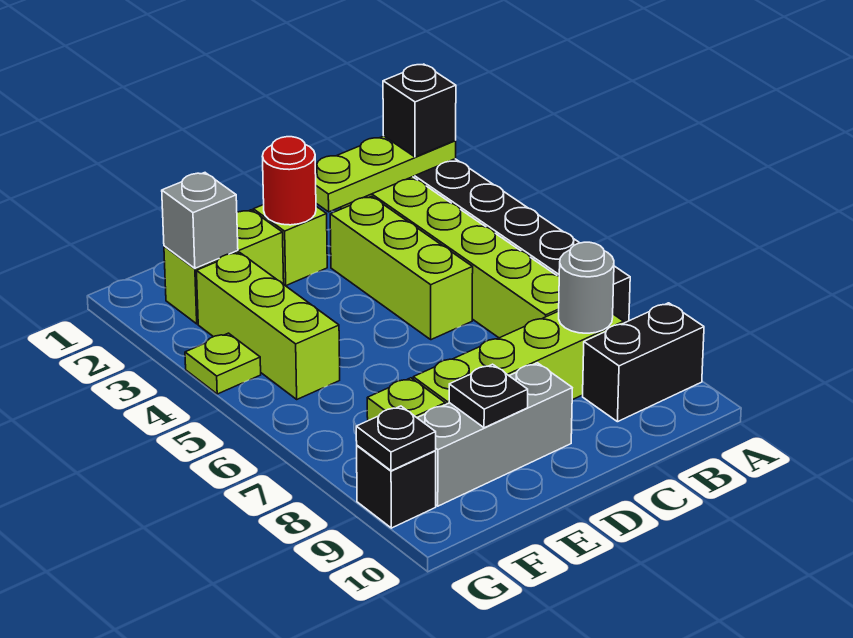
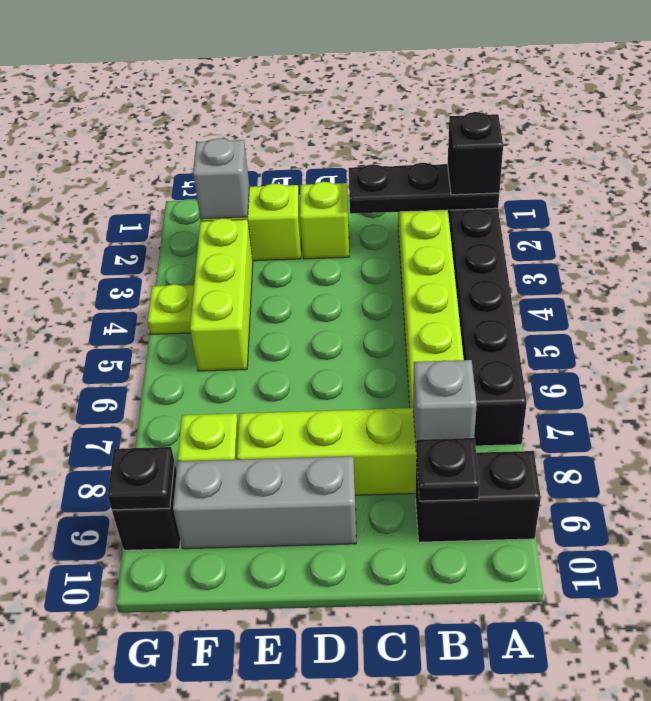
lime plate A2:C2 level 2 -> black plate A2:C2 level 2
grey round brick B8 level 2 -> grey brick B8 level 2
lime brick C3:C5 level 1 -> none
red round brick D2 level 2 -> none
black plate E9 level 2 -> black plate B9 level 2

